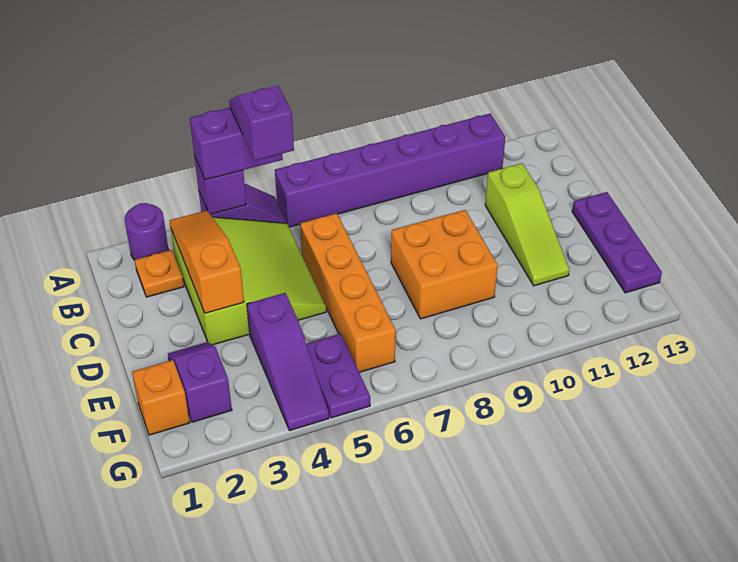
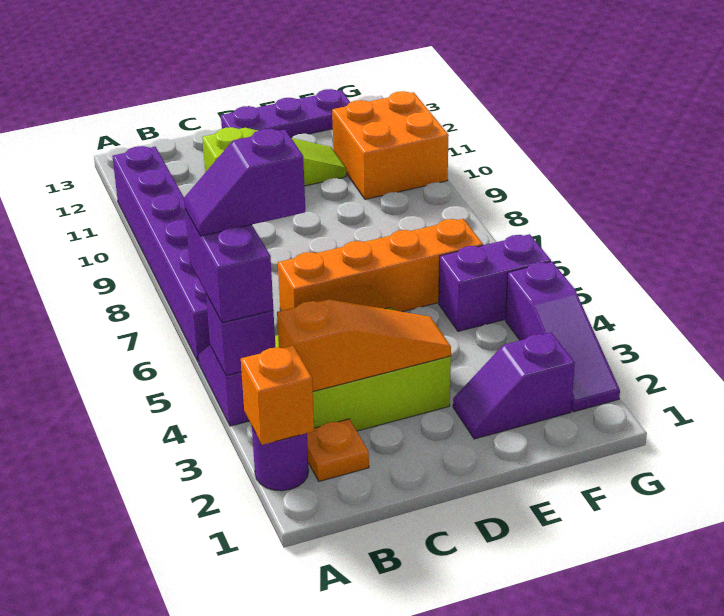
orange slope B3:D3 level 2 top D -> orange slope B3:D3 level 2 top B
orange brick D8:E9 level 1 -> orange brick F10:G11 level 1
purple slope E4:G4 level 1 top E -> purple slope G2:G4 level 1 top 4
orange brick F1 level 1 -> orange brick A2 level 2
purple plate F5:G5 level 1 -> purple brick F5:G5 level 1

